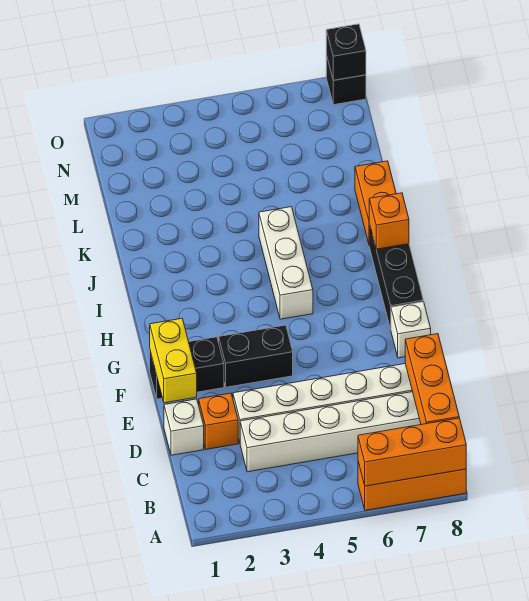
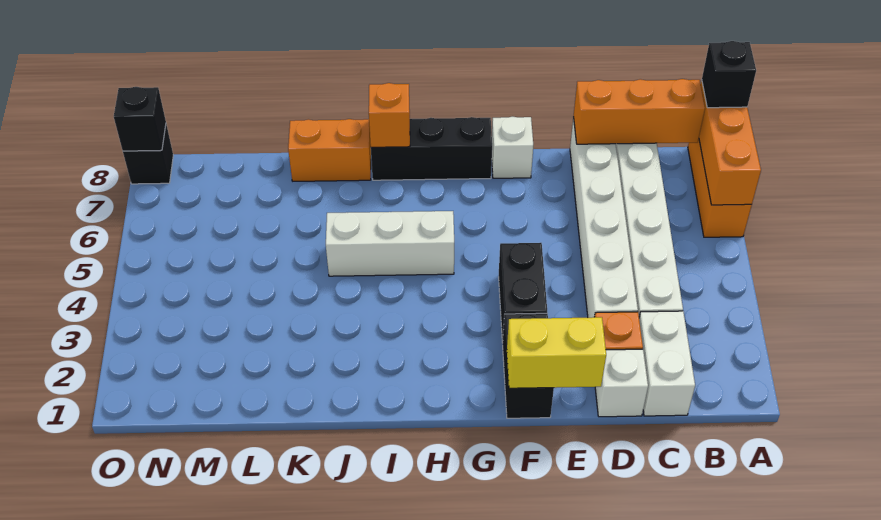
none -> black brick A8 level 3
none -> white brick C1:C2 level 1

